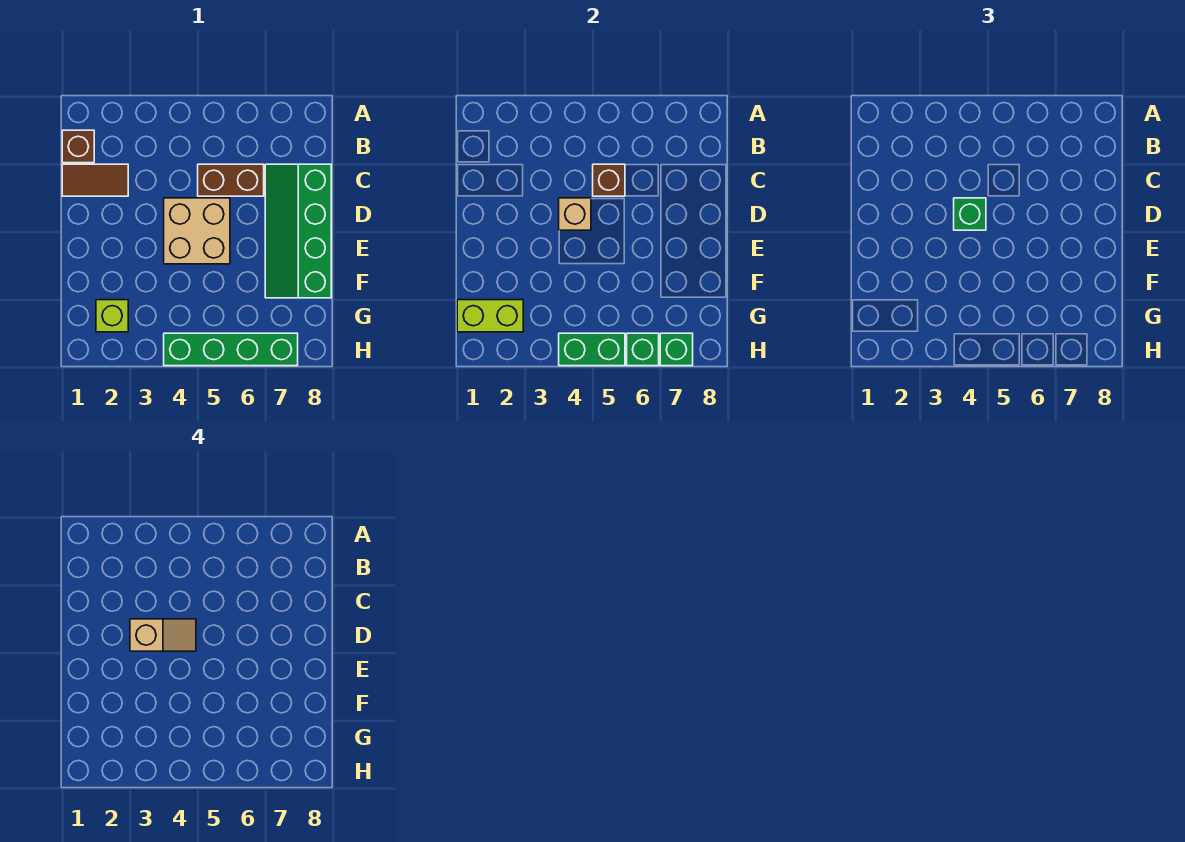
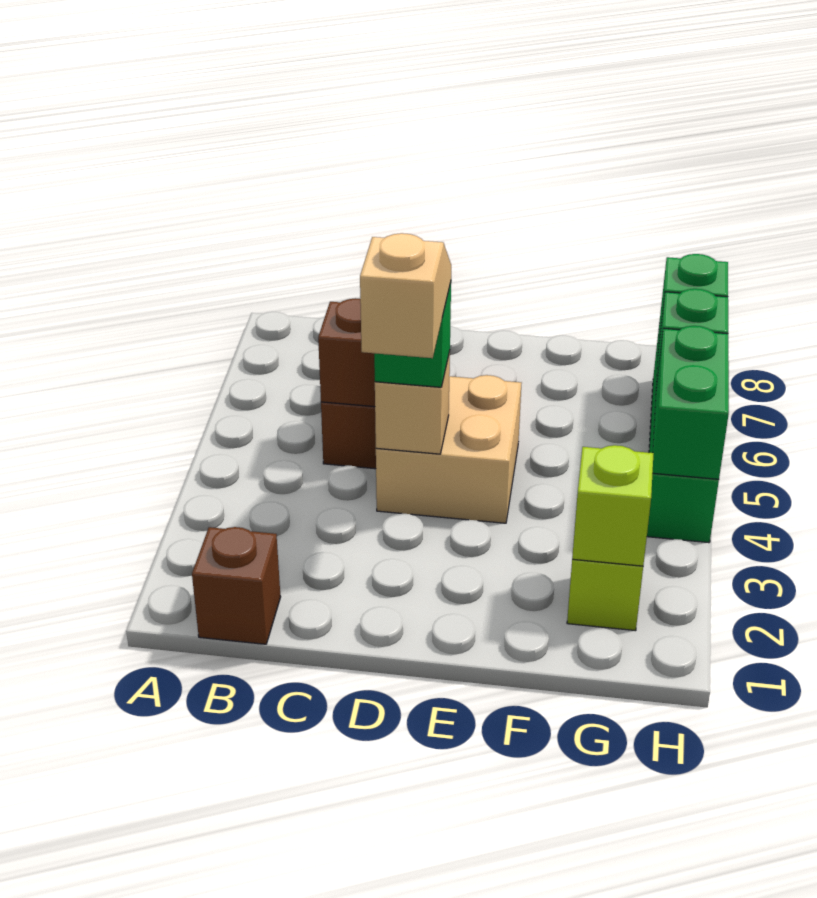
brown tile C1:C2 level 1 -> none
green slope C7:F8 level 1 top 8 -> none
lime brick G1:G2 level 2 -> lime brick G2 level 2

